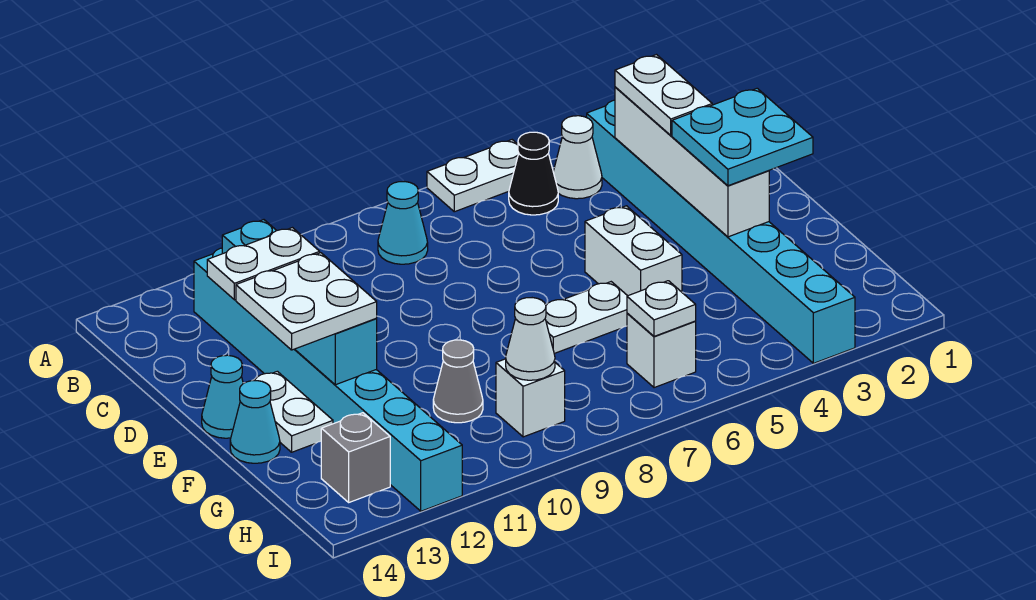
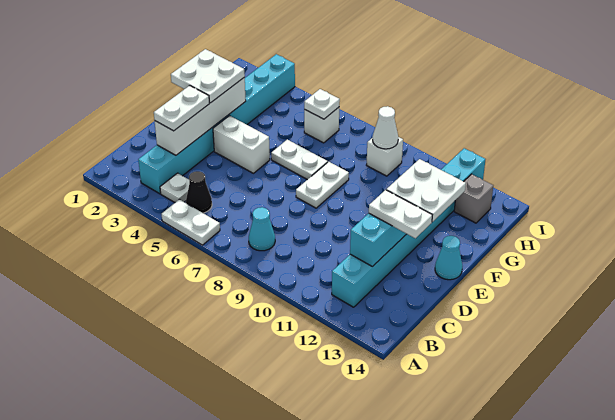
white cone B4 level 1 -> white plate B4 level 1
cyan plate E2:F3 level 3 -> white plate E2:F3 level 3
white brick E5:F5 level 1 -> white brick E4:E5 level 1
white plate E13:F13 level 1 -> white plate E8:F8 level 1
cyan cone F14 level 1 -> none
grey cone G10 level 1 -> none

